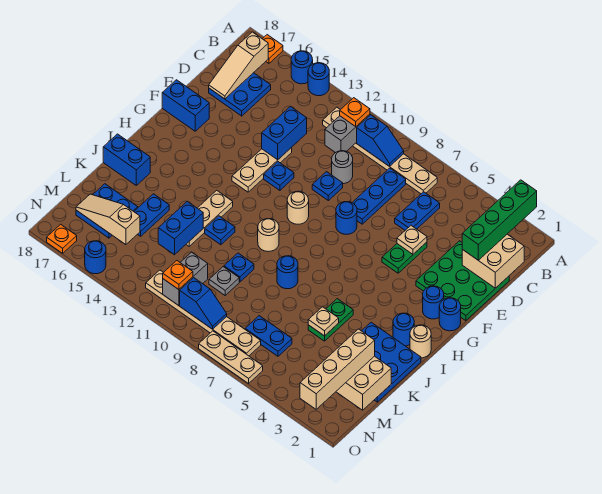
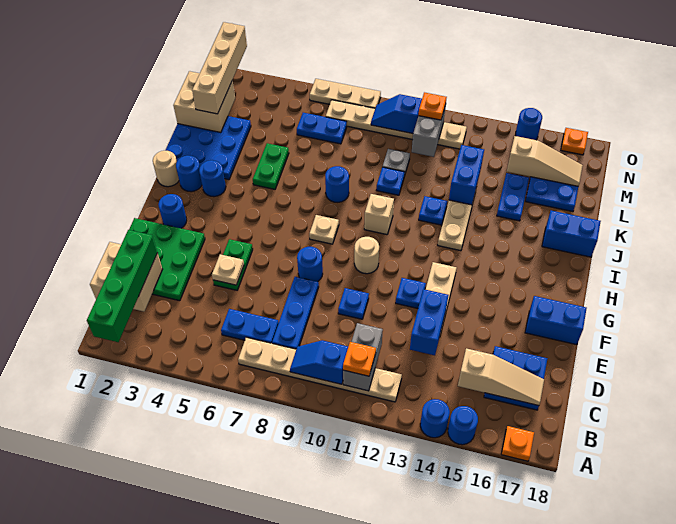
tan slope B17:D17 level 2 top B -> tan slope C15:C17 level 2 top 15
blue plate C6:D6 level 1 -> blue plate C6:C7 level 1
grey round brick D10 level 1 -> none
blue round brick G1 level 1 -> blue round brick I3 level 1
tan round brick I10 level 1 -> tan brick I10 level 1
tan plate K5 level 2 -> tan plate H8 level 1

